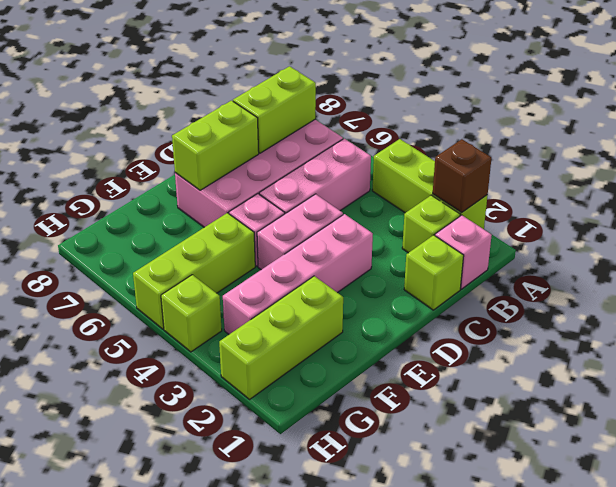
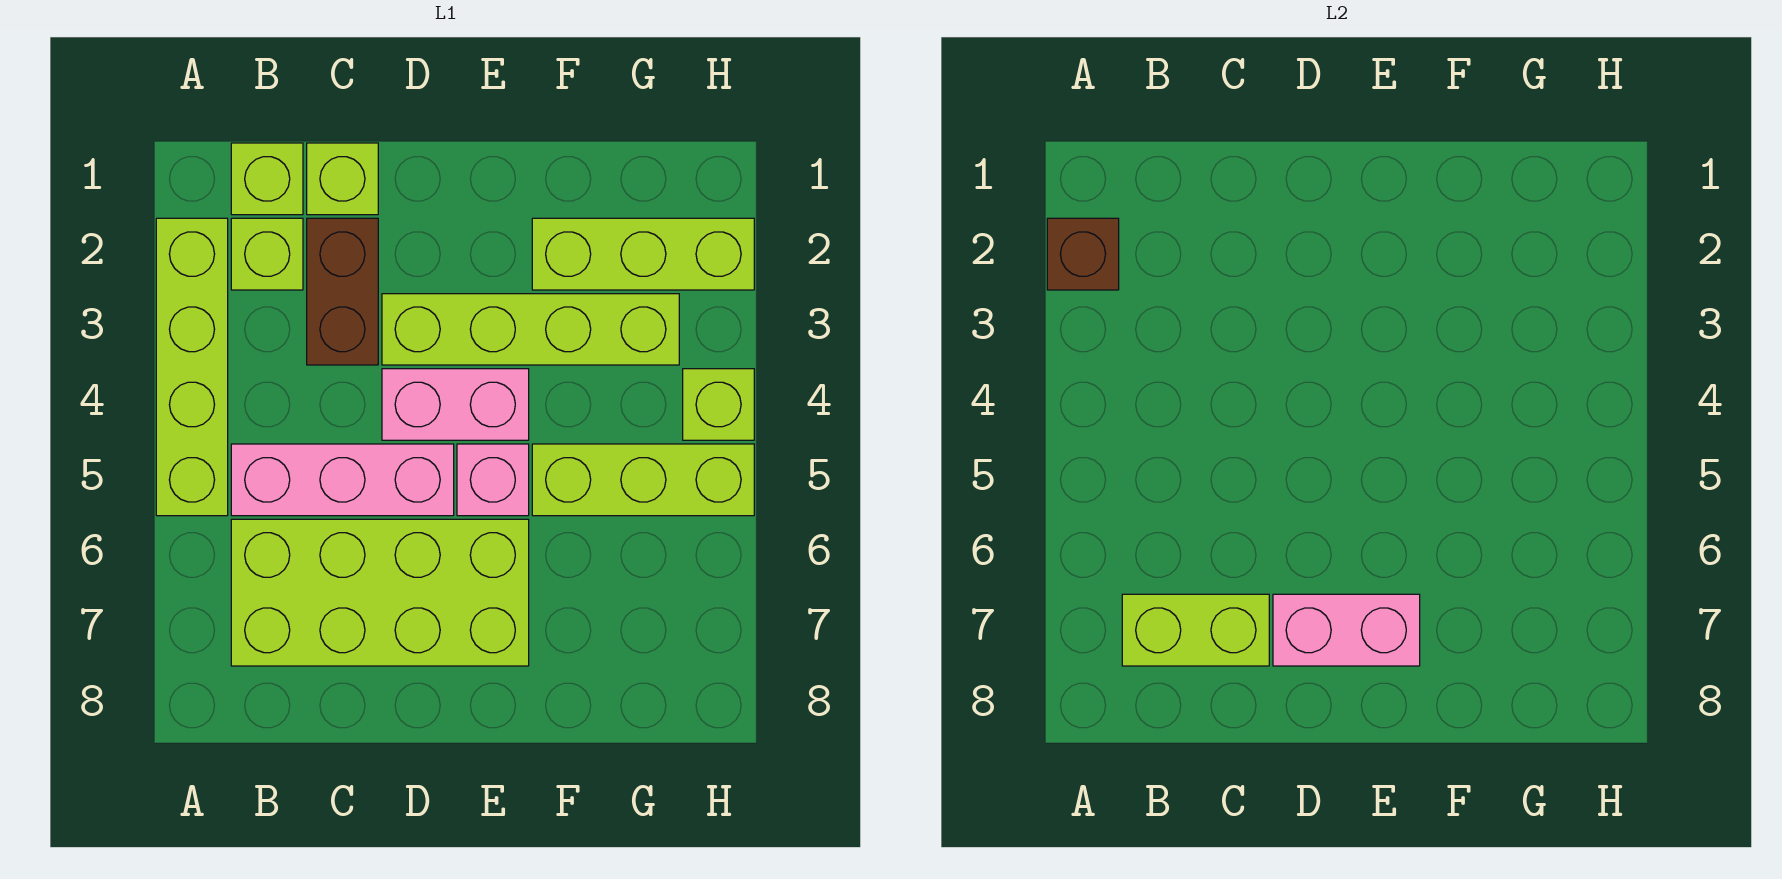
lime brick A2:A4 level 1 -> lime brick A2:A5 level 1
pink brick B1 level 1 -> lime brick B1 level 1
pink brick B6:E7 level 1 -> lime brick B6:E7 level 1
none -> brown brick C2:C3 level 1
pink brick D3:G3 level 1 -> lime brick D3:G3 level 1
lime brick D7:E7 level 2 -> pink brick D7:E7 level 2

